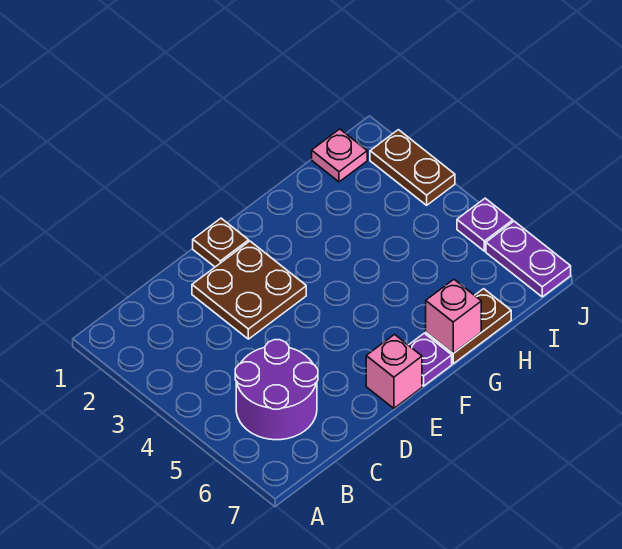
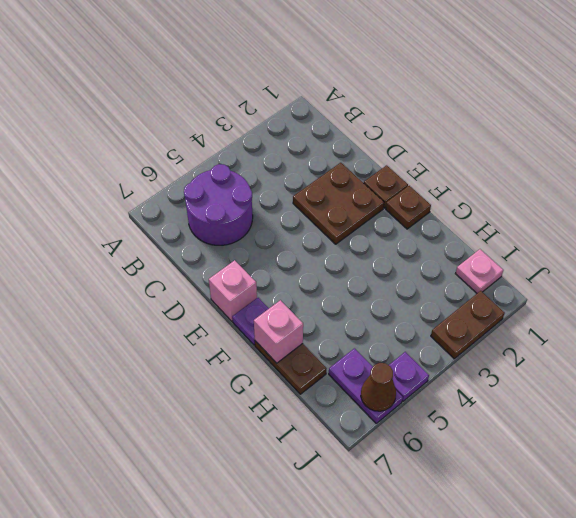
none -> brown plate F1 level 1
purple plate J6:J7 level 1 -> purple plate I6:J6 level 1
none -> brown cone J6 level 2

